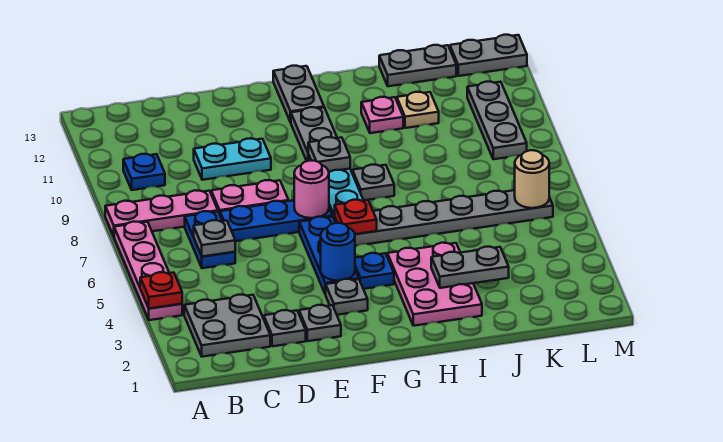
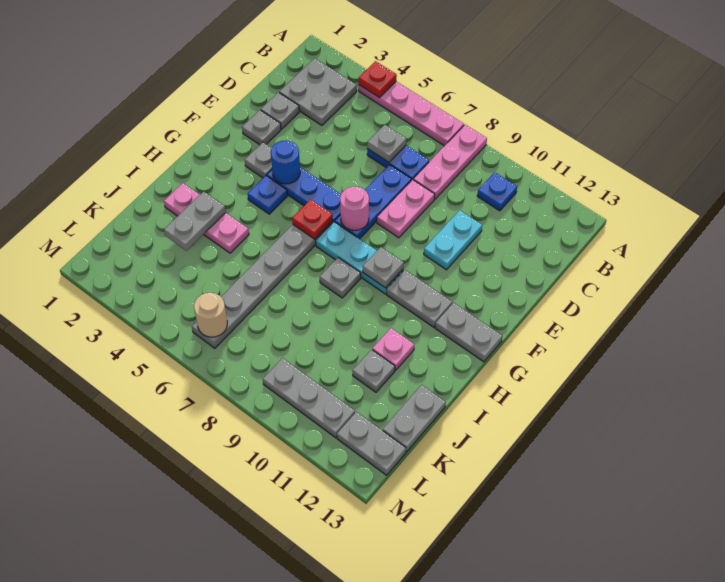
pink plate H2:I4 level 1 -> pink plate I2:I4 level 1
tan plate J11 level 1 -> grey plate J11 level 1
grey plate L13:M13 level 1 -> grey plate L12:L13 level 1

